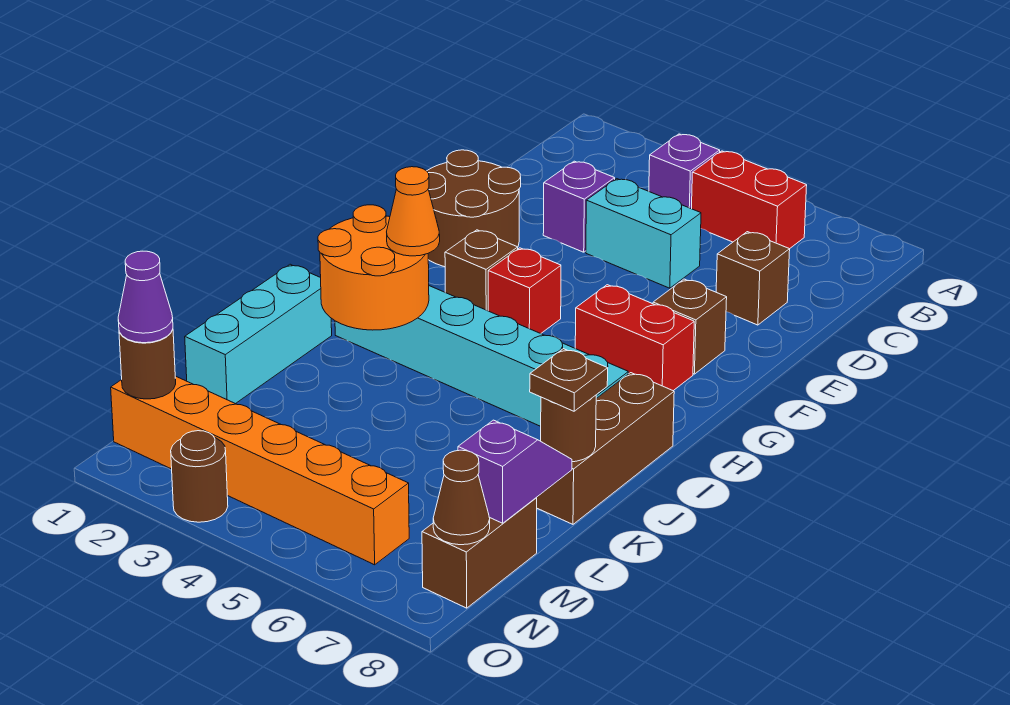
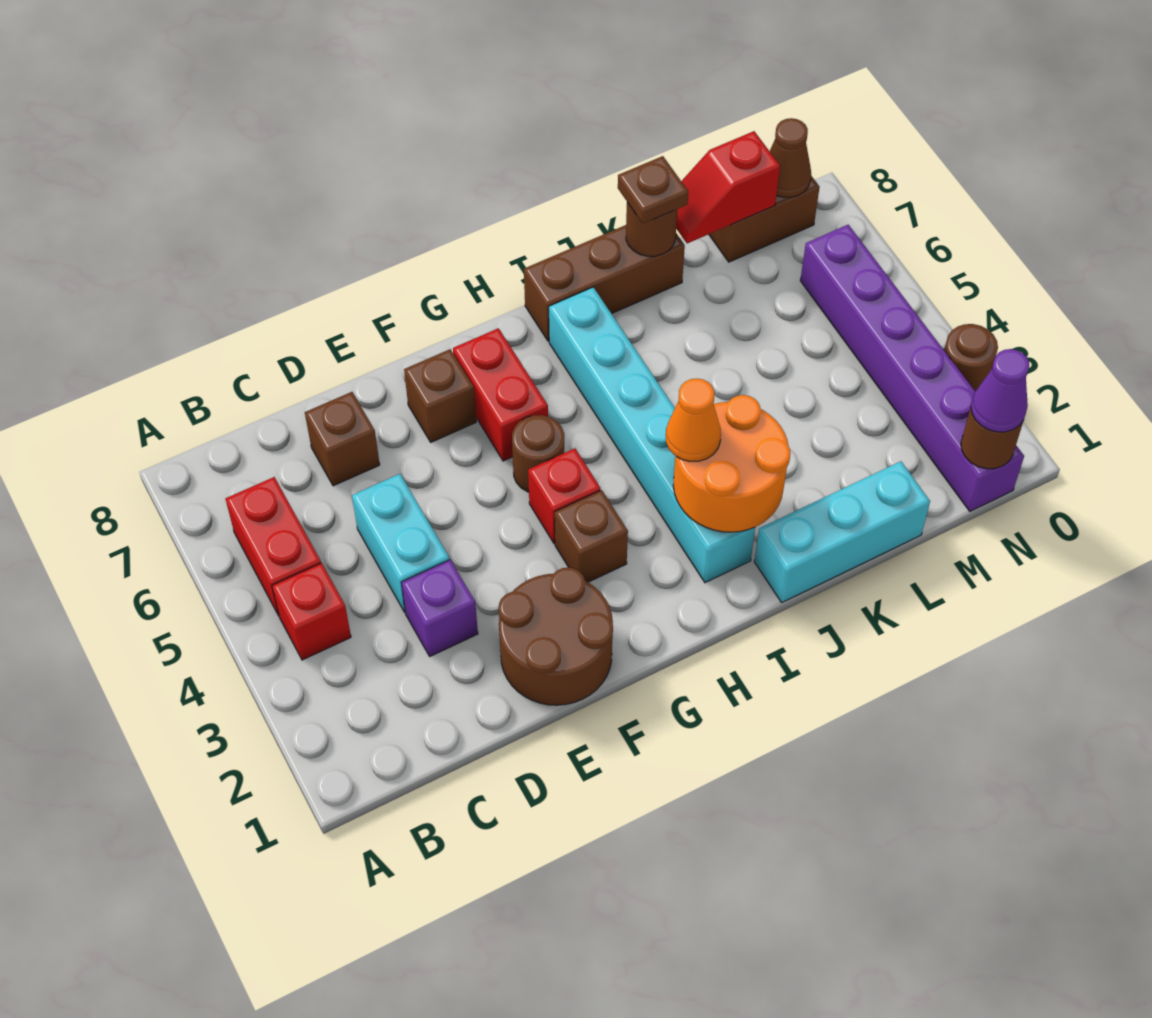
purple brick B4 level 1 -> red brick B4 level 1
none -> brown round brick G5 level 1
purple slope L8:M8 level 2 top M -> red slope L8:M8 level 2 top M
orange brick N1:N6 level 1 -> purple brick N1:N6 level 1

